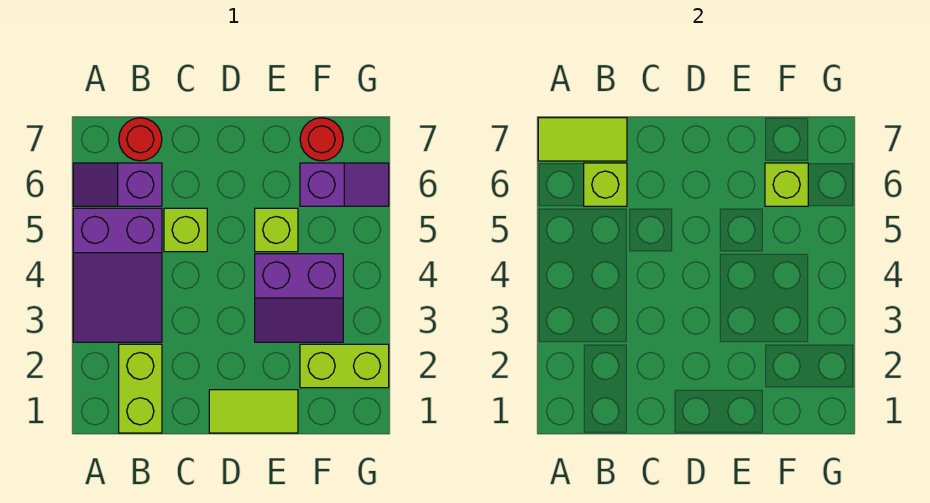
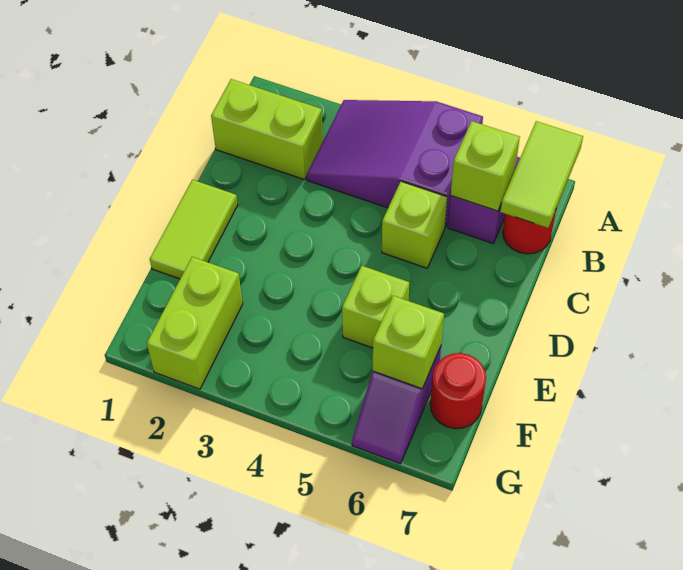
purple slope E3:F4 level 1 top 4 -> none

